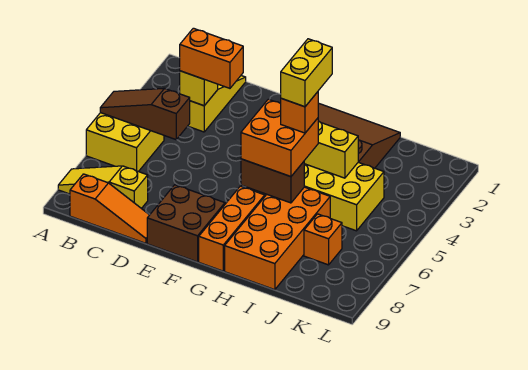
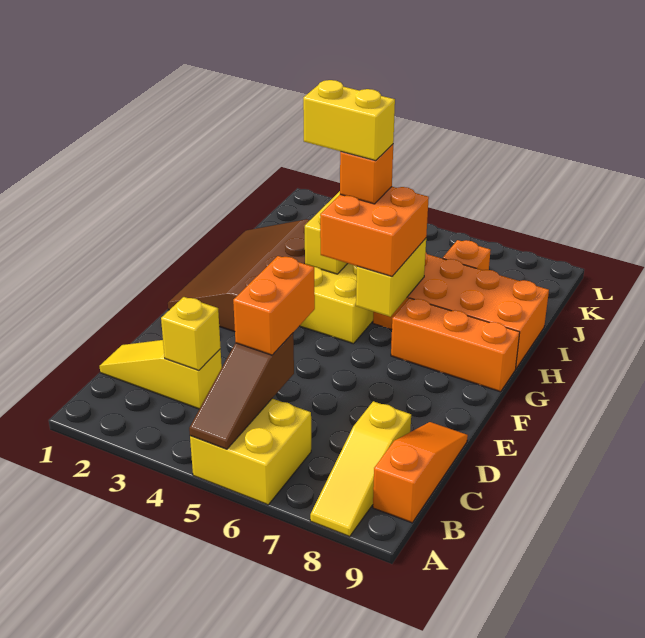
orange brick C3:D3 level 3 -> orange brick C5:D5 level 3
brown brick E8:F9 level 1 -> none
brown brick G6:H6 level 2 -> yellow brick G6:H6 level 2

